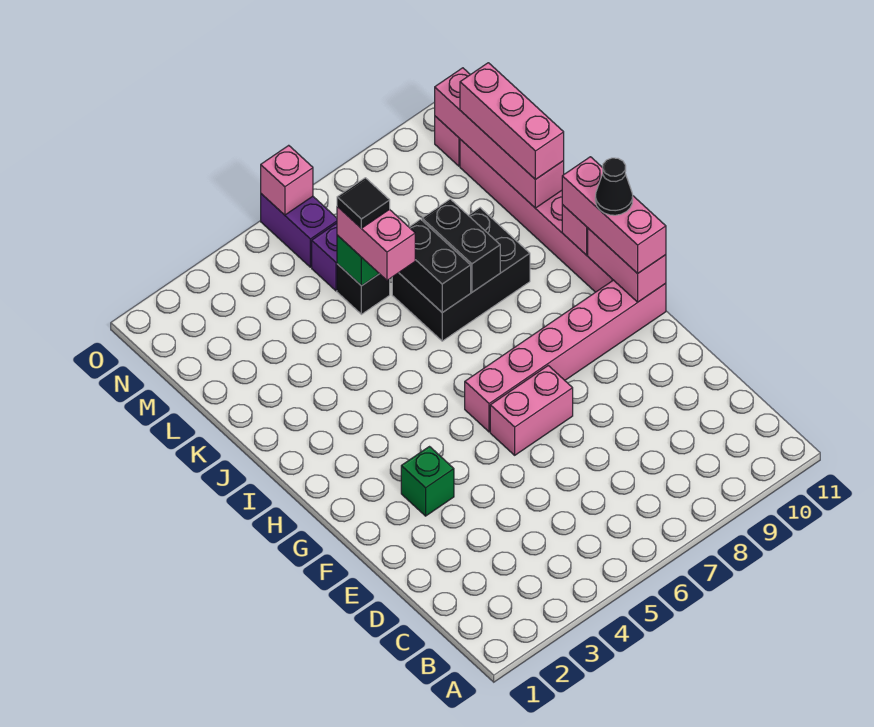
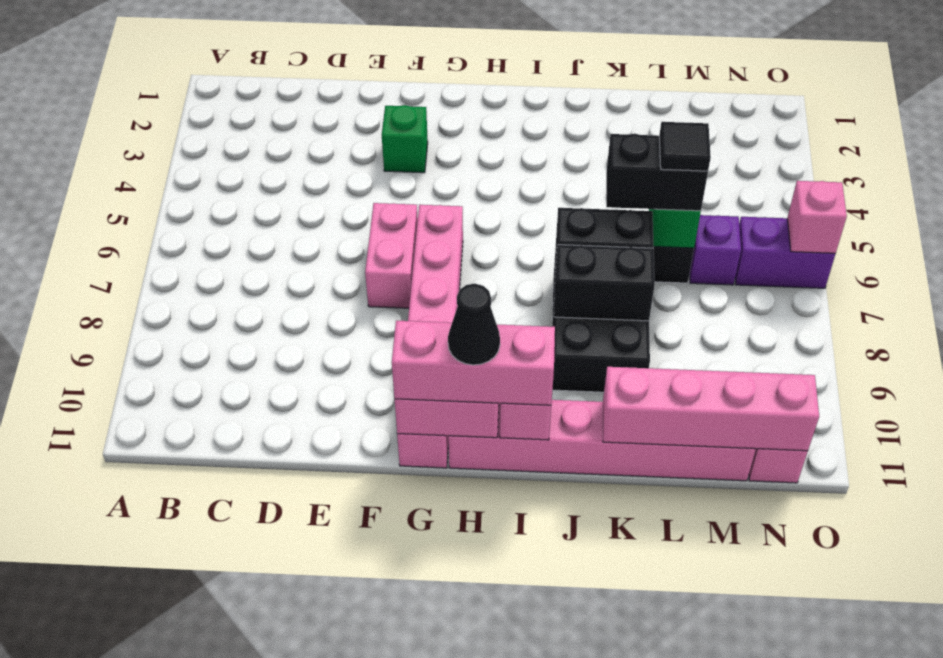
pink brick K6:L6 level 3 -> black brick K6:L6 level 3
pink brick K11:M11 level 3 -> none

